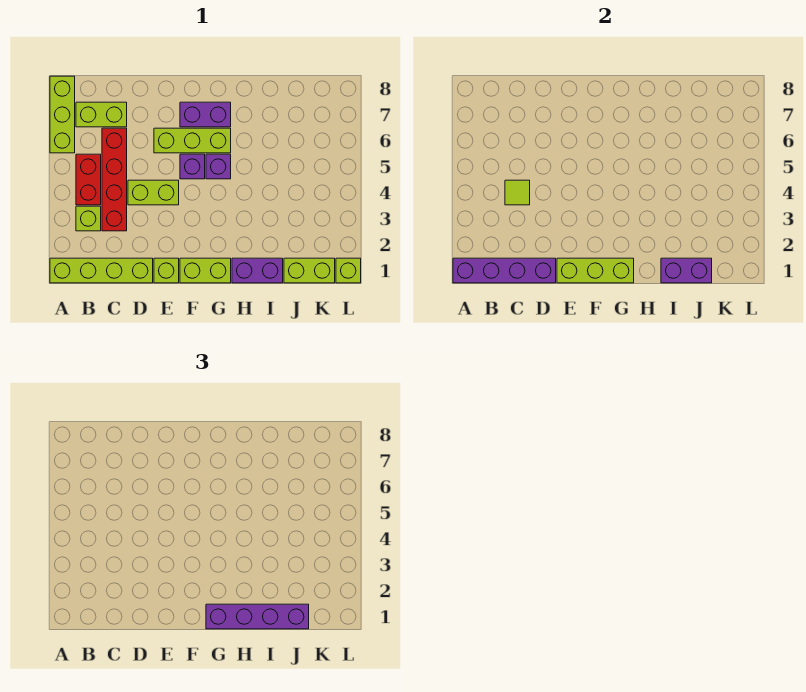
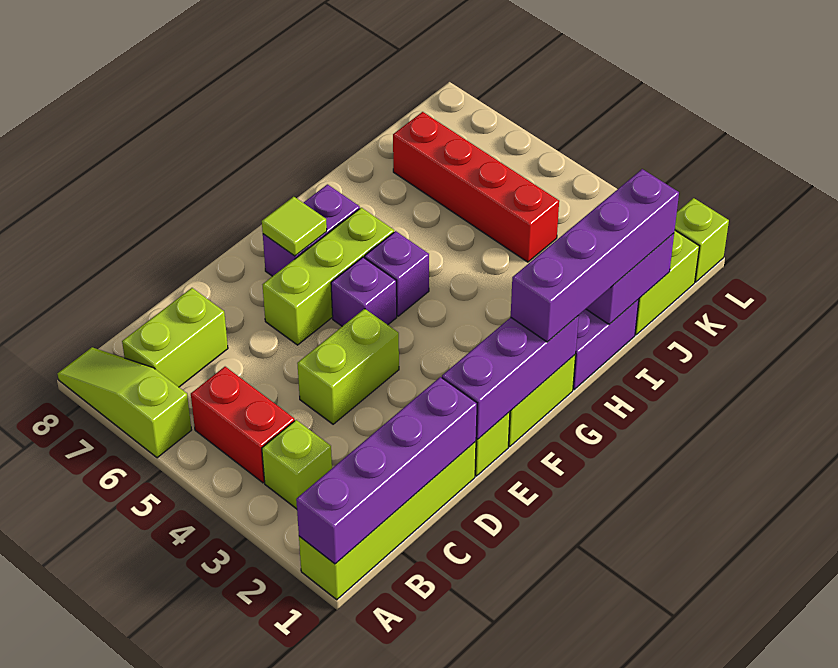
lime brick A6:A8 level 1 -> lime slope A6:A8 level 1 top 6
red brick C3:C6 level 1 -> red brick J4:J7 level 1
lime tile C4 level 2 -> lime tile F7 level 2
lime brick E1:G1 level 2 -> purple brick E1:G1 level 2

